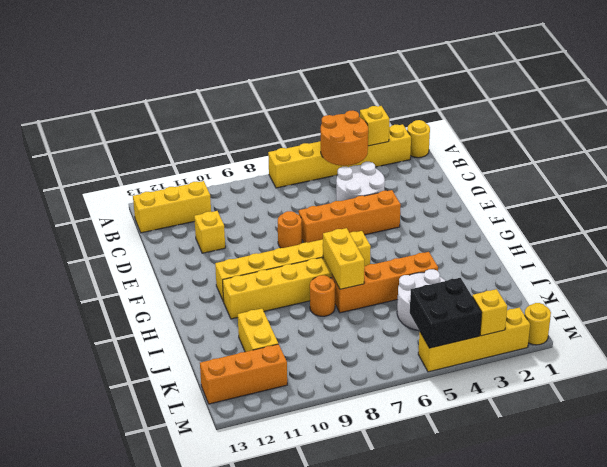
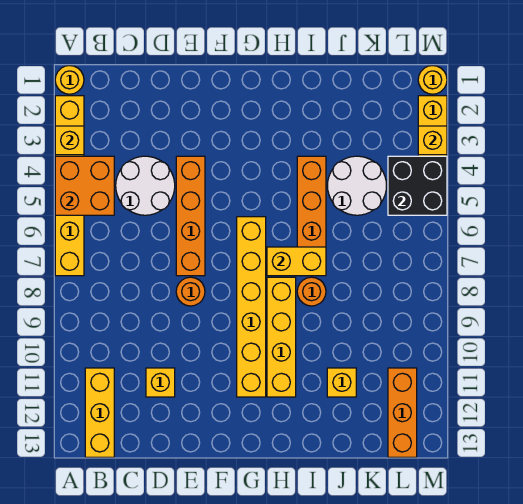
orange round brick A4:B5 level 2 -> orange brick A4:B5 level 2
yellow brick J11:K11 level 1 -> yellow brick J11 level 1

